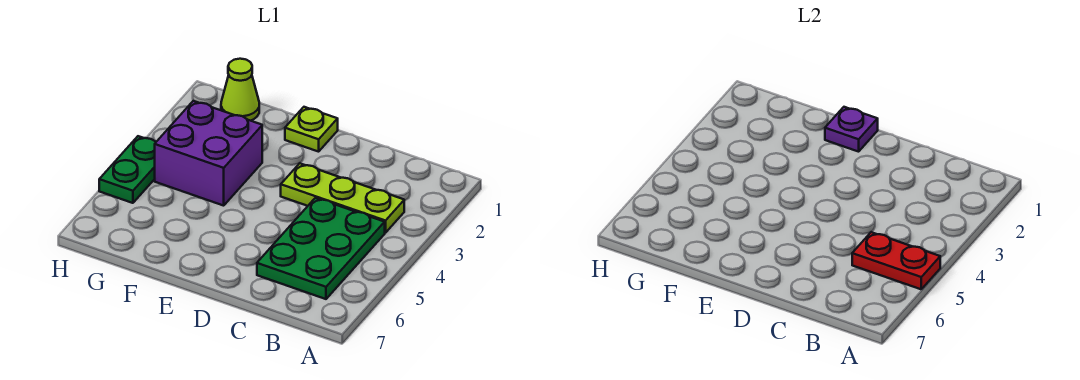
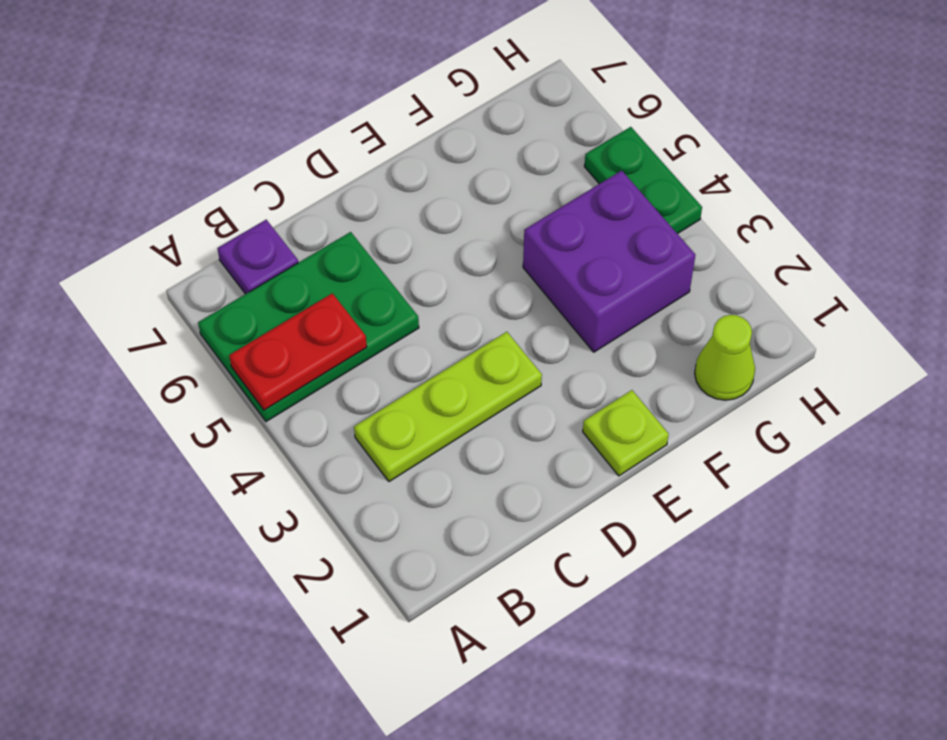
green plate B4:C6 level 1 -> green plate A5:C6 level 1
purple plate E1 level 2 -> purple plate B7 level 1

